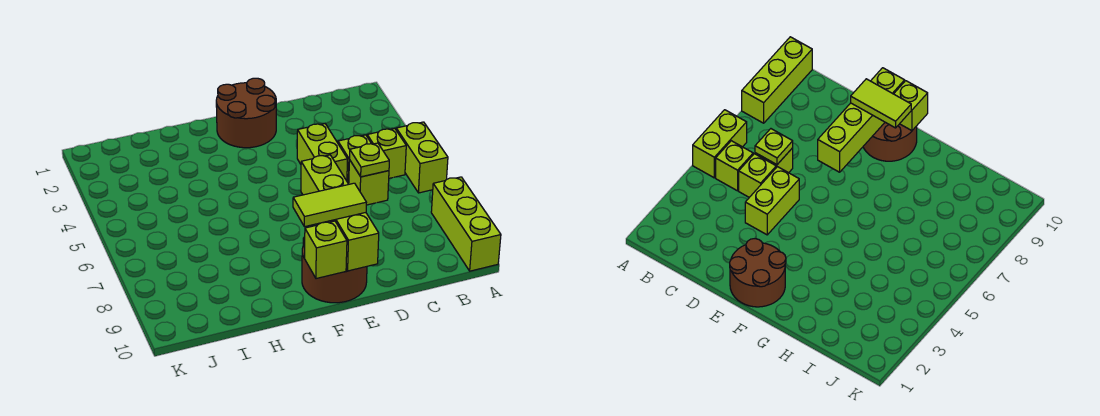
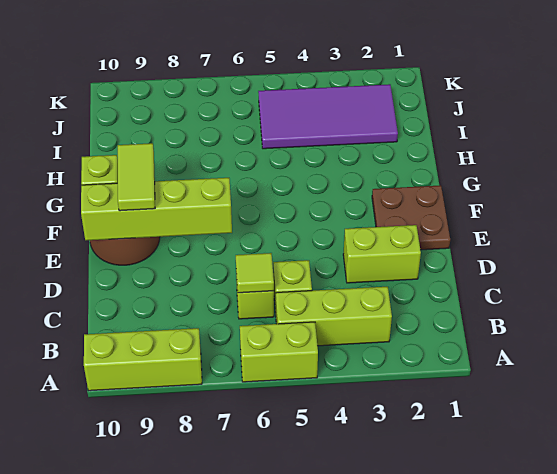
lime brick B5 level 1 -> lime brick B3:B5 level 1
lime plate C6 level 2 -> lime tile C6 level 2
lime brick D4:D5 level 1 -> lime brick D2:D3 level 1
brown round brick E1:F2 level 1 -> brown plate E1:F2 level 1
none -> purple tile I2:J5 level 1

